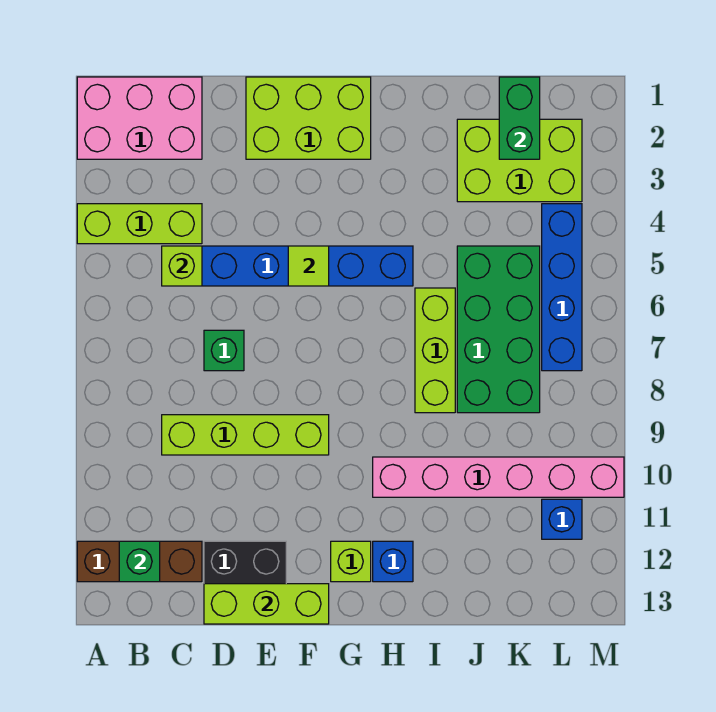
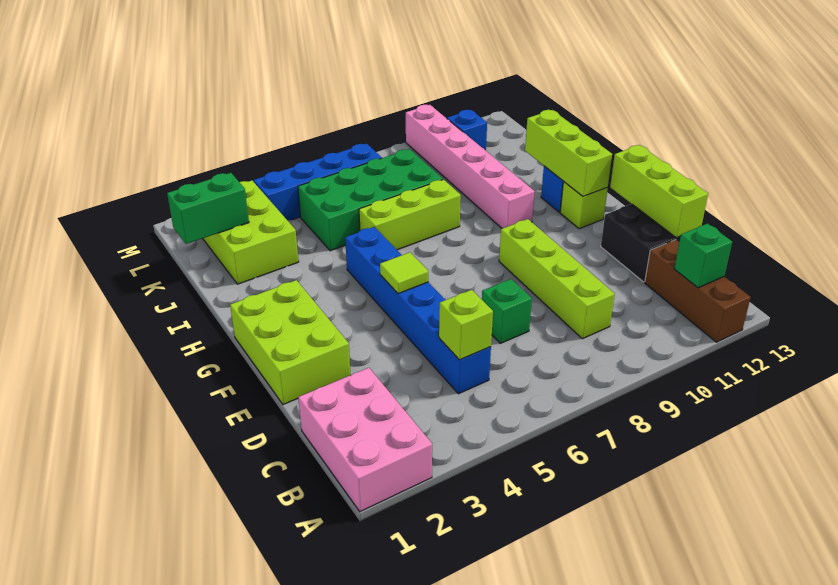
lime brick A4:C4 level 1 -> lime brick G12:I12 level 2

